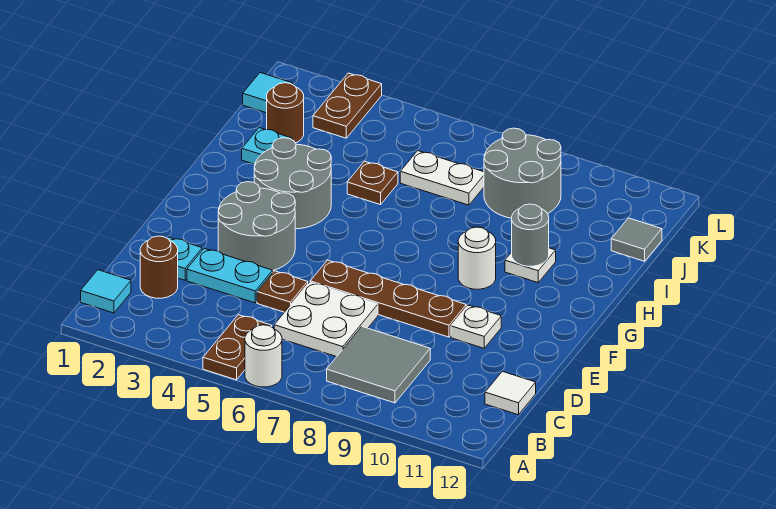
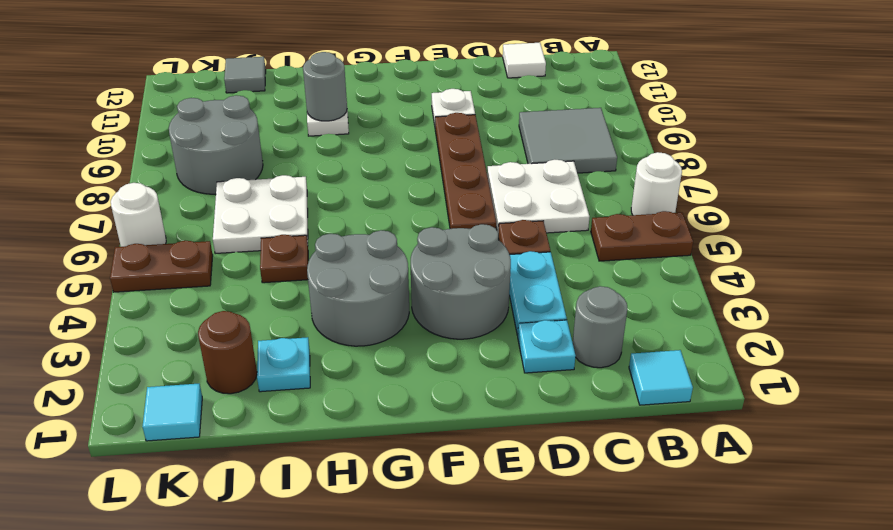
brown round brick C2 level 1 -> grey round brick C2 level 1
white round brick G9 level 1 -> white round brick L6 level 1
white plate J6:J7 level 1 -> white plate I6:J7 level 1
brown plate K3:L3 level 1 -> brown plate K5:L5 level 1

